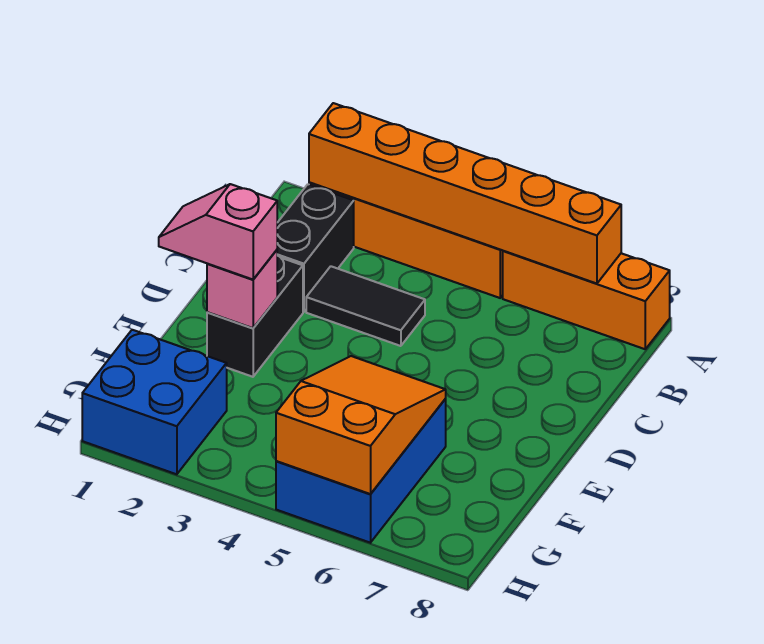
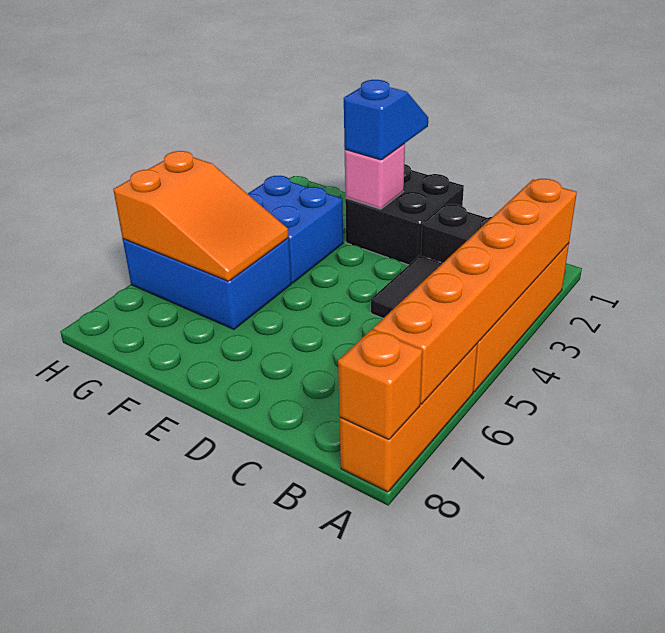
none -> orange brick A8 level 2
black brick D2:E2 level 1 -> black brick D1:E2 level 1
pink slope E1:E2 level 3 top 2 -> blue slope E1:E2 level 3 top 2
blue brick G1:H2 level 1 -> blue brick F3:G4 level 1

